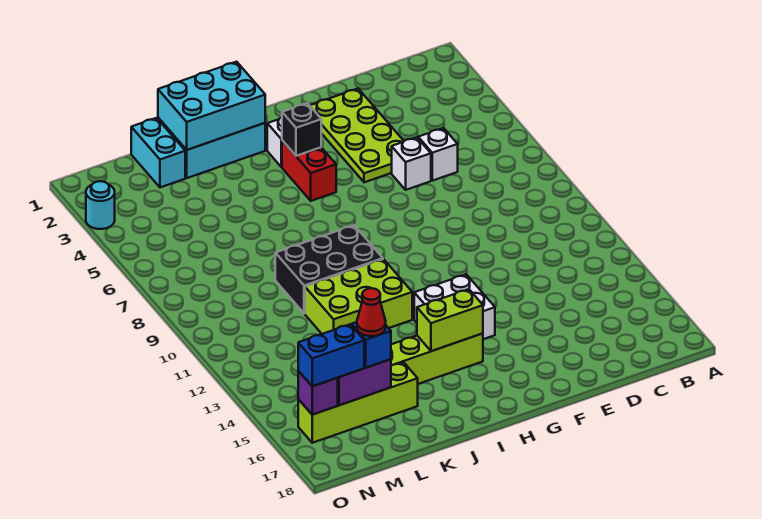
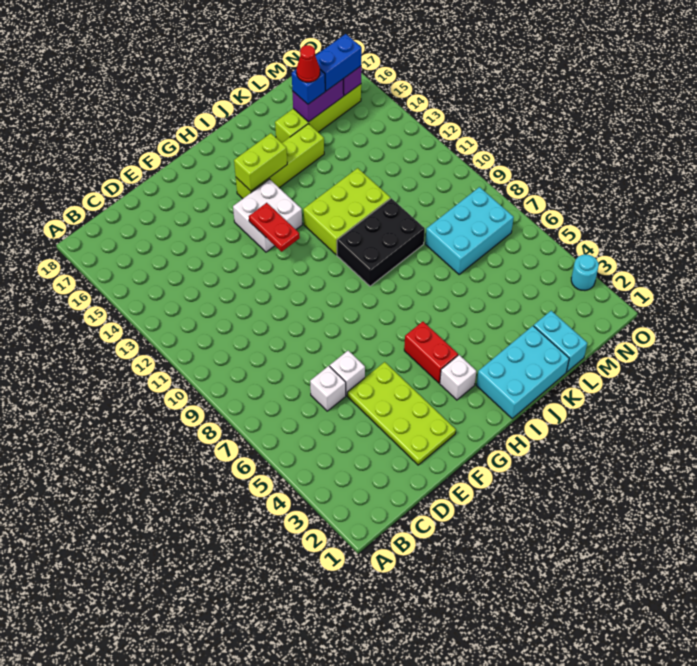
none -> red plate G12:G13 level 2
black brick H4 level 2 -> none
cyan brick I1:K2 level 2 -> cyan brick L7:N8 level 1

